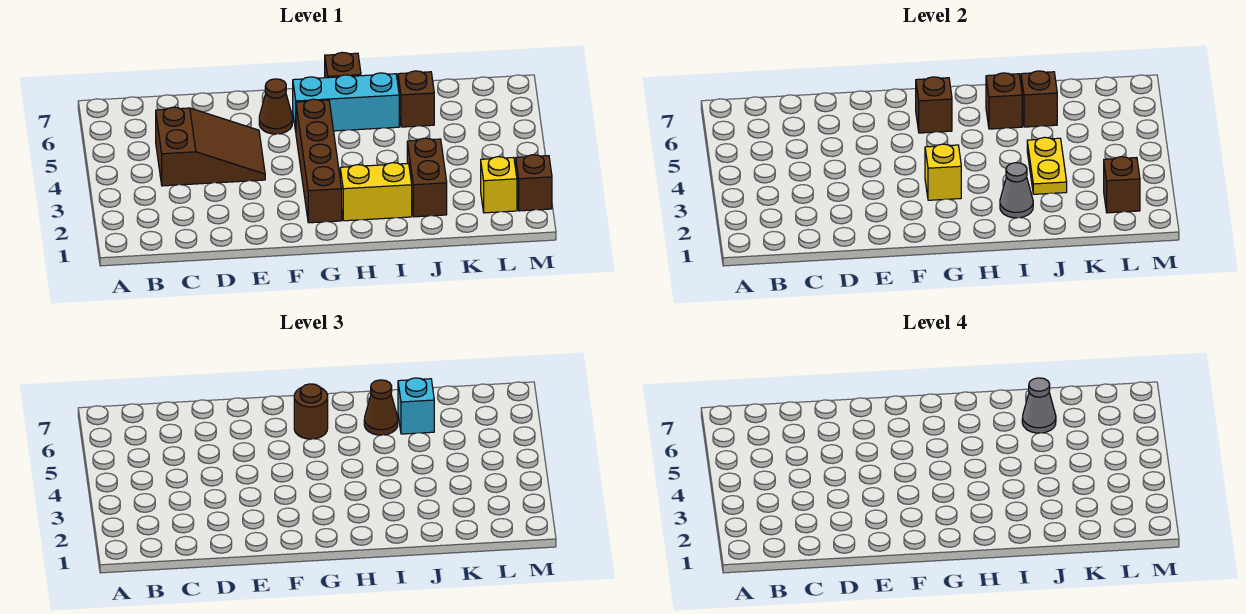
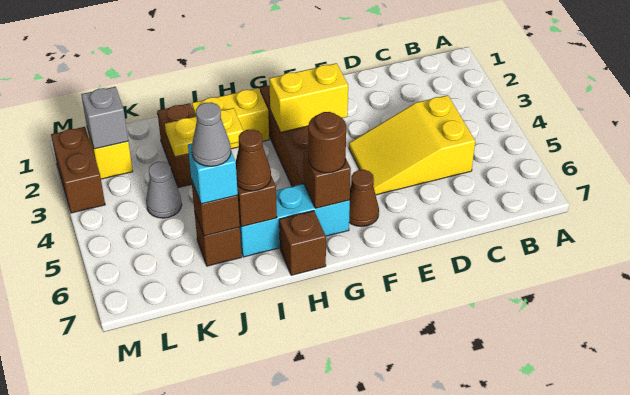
brown slope C4:E5 level 1 top C -> yellow slope C4:E5 level 1 top C
yellow brick G3 level 2 -> yellow brick F3:G3 level 2
grey cone I2 level 2 -> grey cone K4 level 1
yellow plate J3:J4 level 2 -> yellow plate I3:J3 level 2
brown brick L2 level 2 -> grey brick L2 level 2
brown brick M2 level 1 -> brown brick M2:M3 level 1

